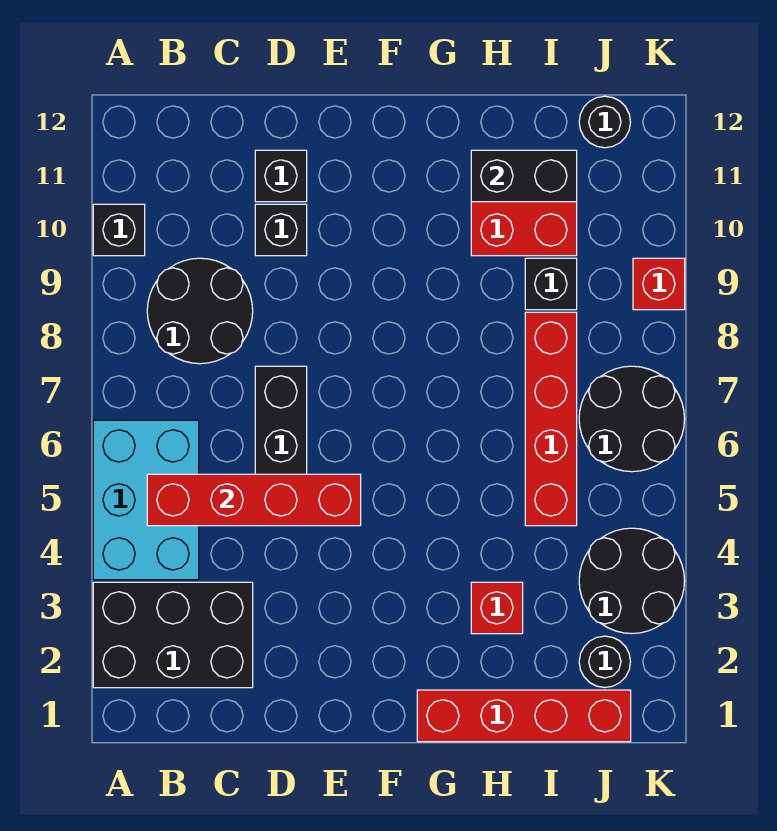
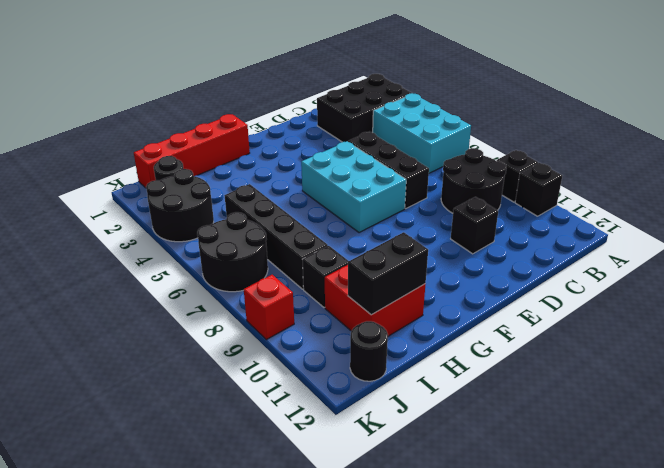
red brick B5:E5 level 2 -> none
black brick D11 level 1 -> black brick A9 level 1
none -> cyan brick E5:F7 level 1
red brick H3 level 1 -> none
red brick I5:I8 level 1 -> black brick I5:I8 level 1

